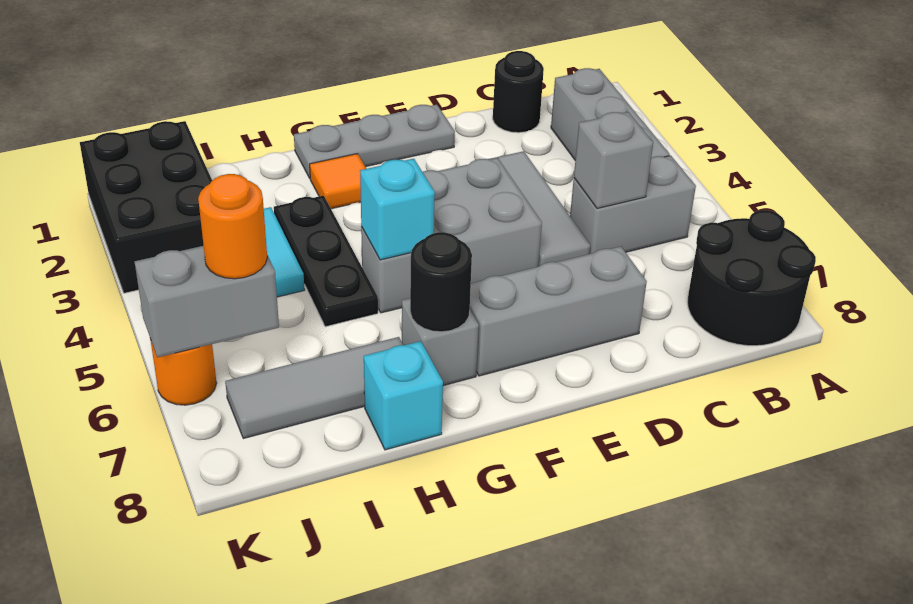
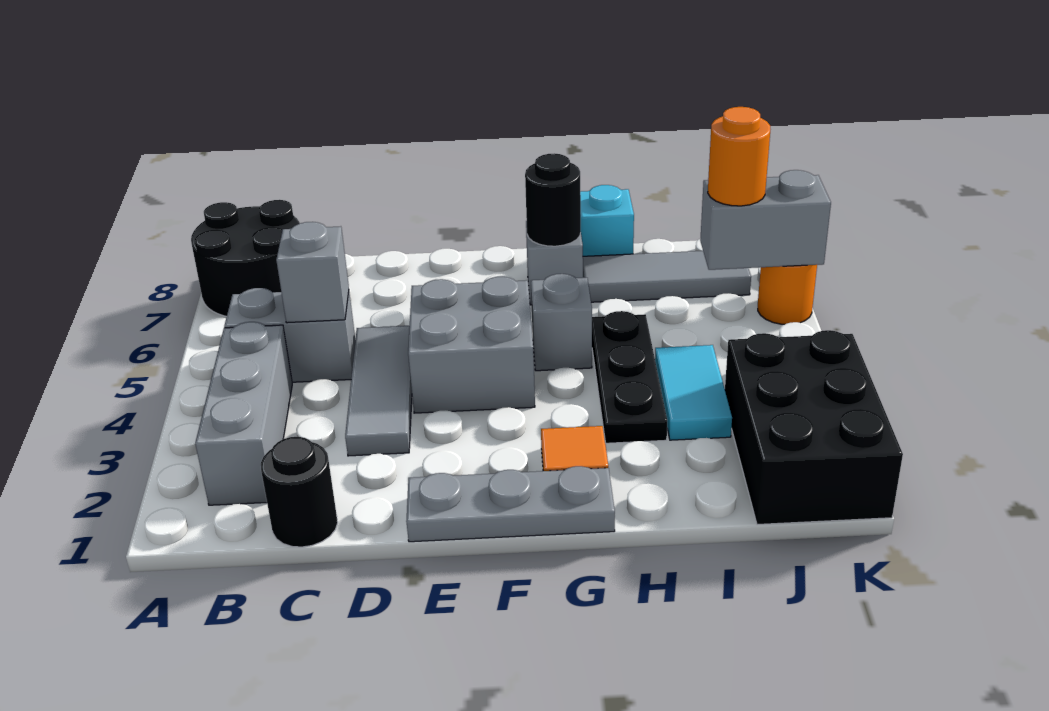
grey brick D7:F7 level 1 -> none
cyan brick G5 level 2 -> none

